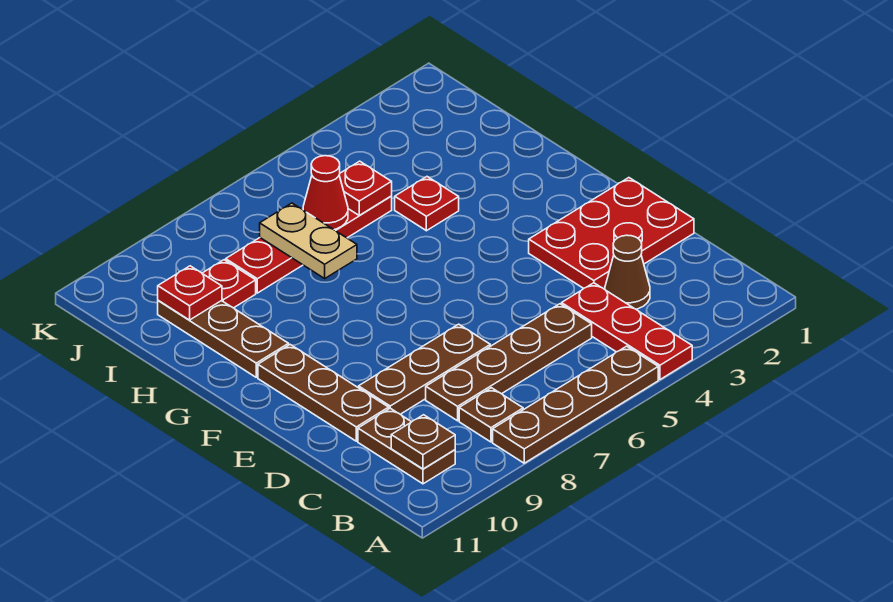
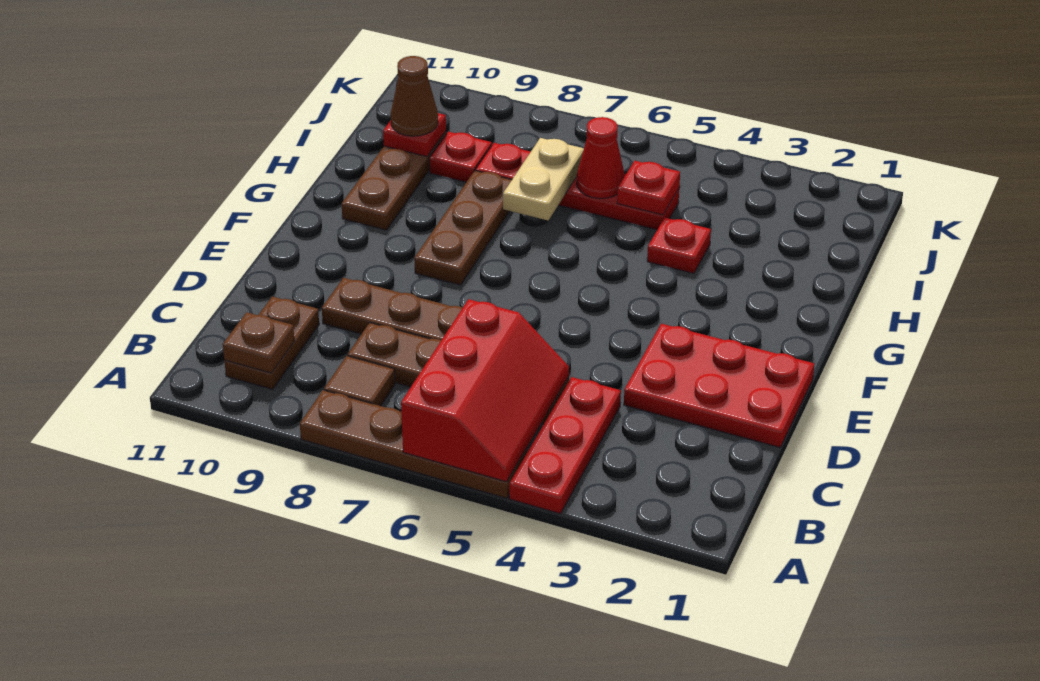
none -> red slope A5:C6 level 2 top 6
brown plate B8 level 1 -> brown tile B8 level 1
brown cone C3 level 1 -> brown cone I10 level 3
brown plate D10:F10 level 1 -> brown plate F8:H8 level 1

